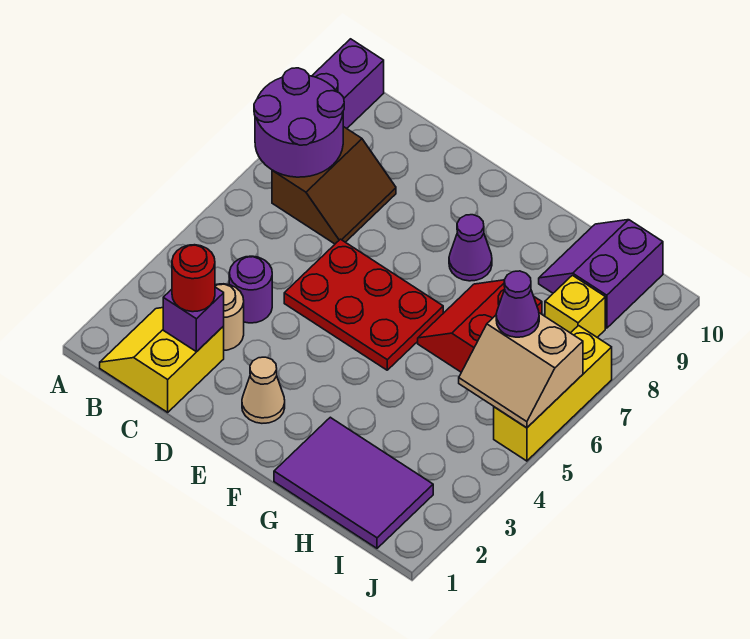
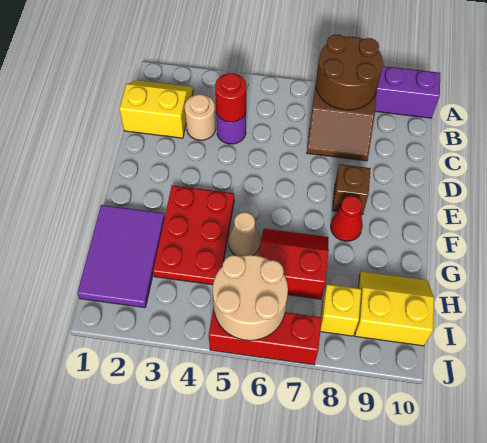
purple round brick A7:B8 level 2 -> brown round brick A7:B8 level 2
purple brick C2 level 2 -> none
red round brick C2 level 3 -> red round brick C4 level 2
red plate D5:F6 level 1 -> red plate F3:H4 level 1
tan cone E2 level 1 -> tan cone G5 level 1
none -> brown brick E8 level 1
purple cone F8 level 1 -> red cone F8 level 1
purple slope H9:I10 level 1 top I -> yellow slope H9:I10 level 1 top I
tan slope I5:J6 level 2 top 6 -> tan round brick I5:J6 level 2
purple cone I6 level 3 -> none
yellow brick J5:J7 level 1 -> red brick J5:J7 level 1

